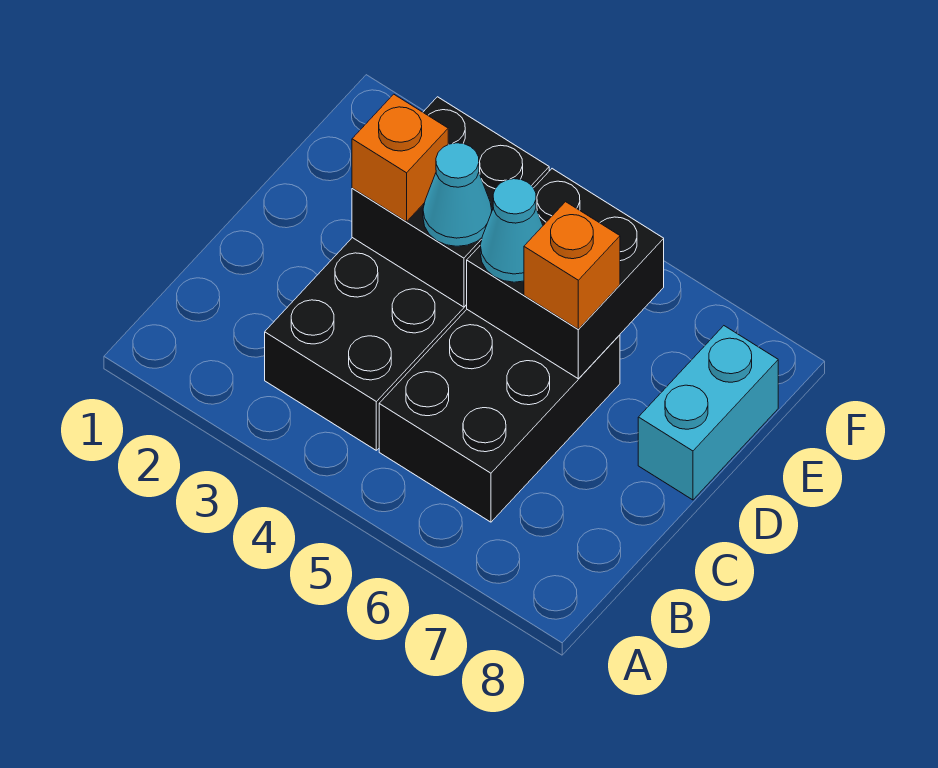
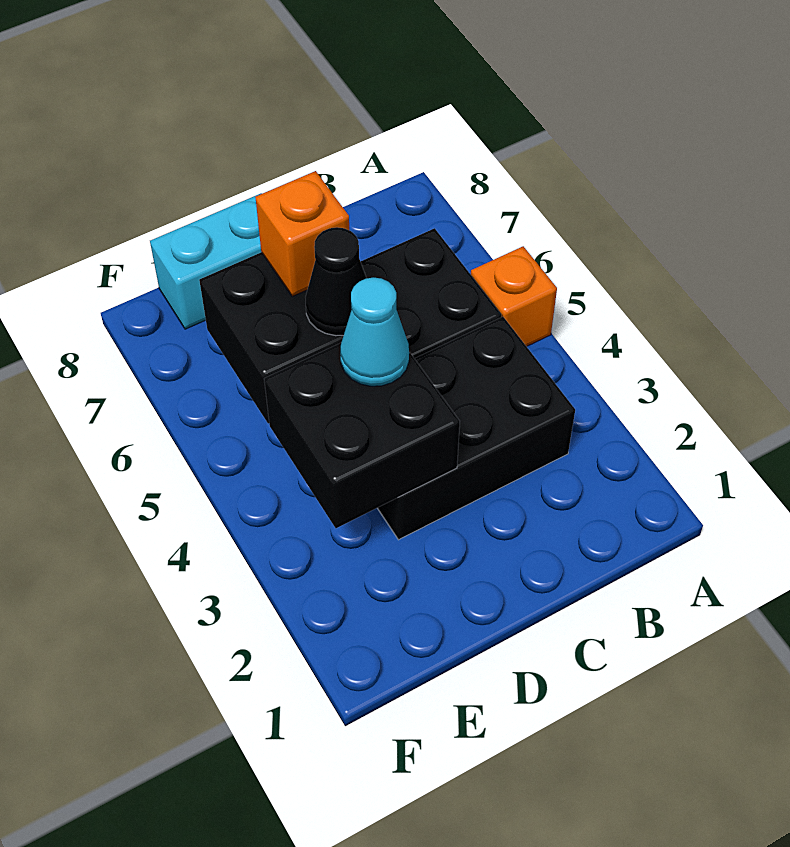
orange brick D3 level 3 -> orange brick A5 level 1
cyan cone D5 level 3 -> black cone D5 level 3

